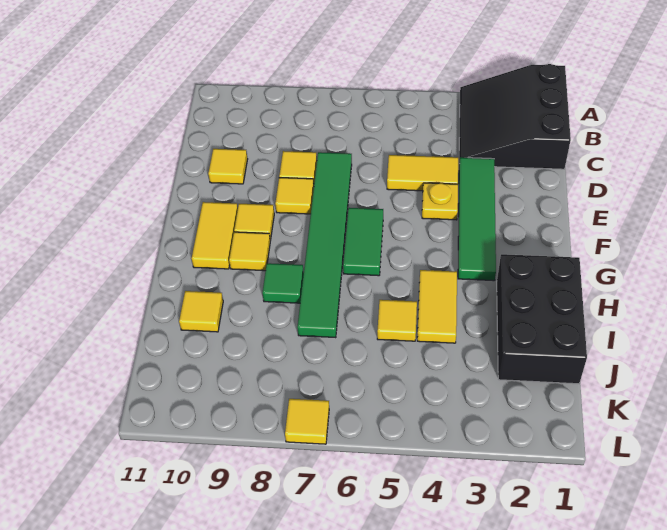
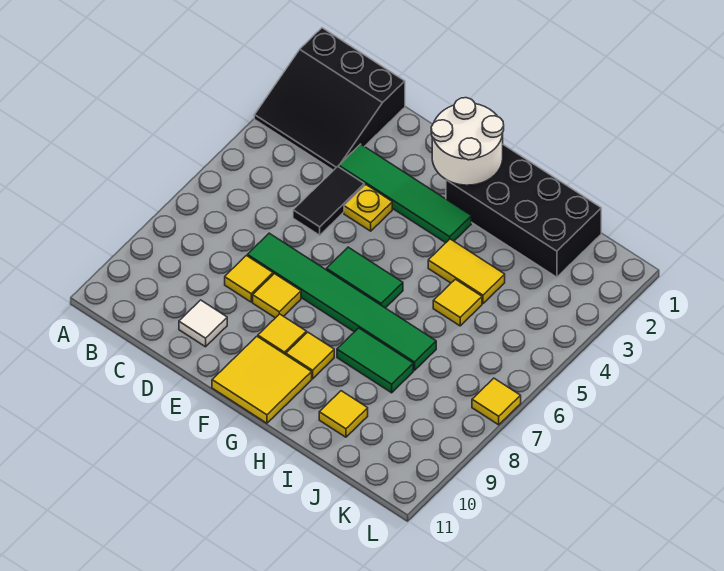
yellow tile D4:D5 level 1 -> black tile D4:D5 level 1
yellow tile D10 level 1 -> white tile D10 level 1
none -> white round brick F1:G2 level 2
yellow tile F10:G10 level 1 -> yellow tile F10:G11 level 1
black brick H1:J2 level 1 -> black brick G1:J2 level 1
green tile H8 level 1 -> green tile H8:I8 level 1

